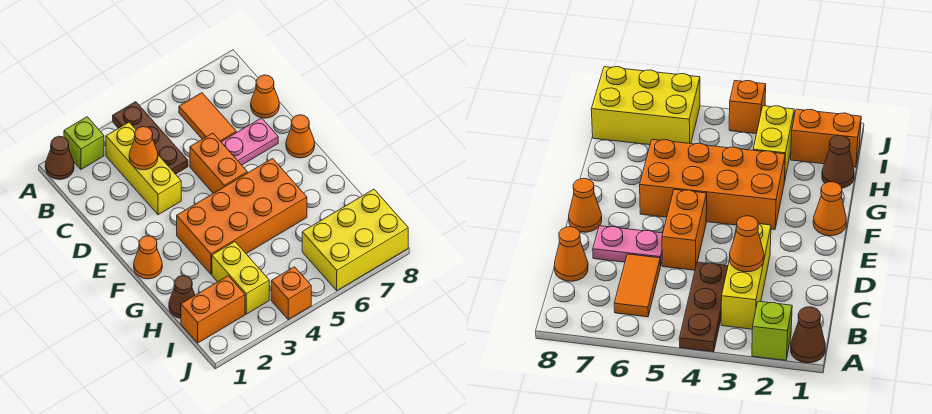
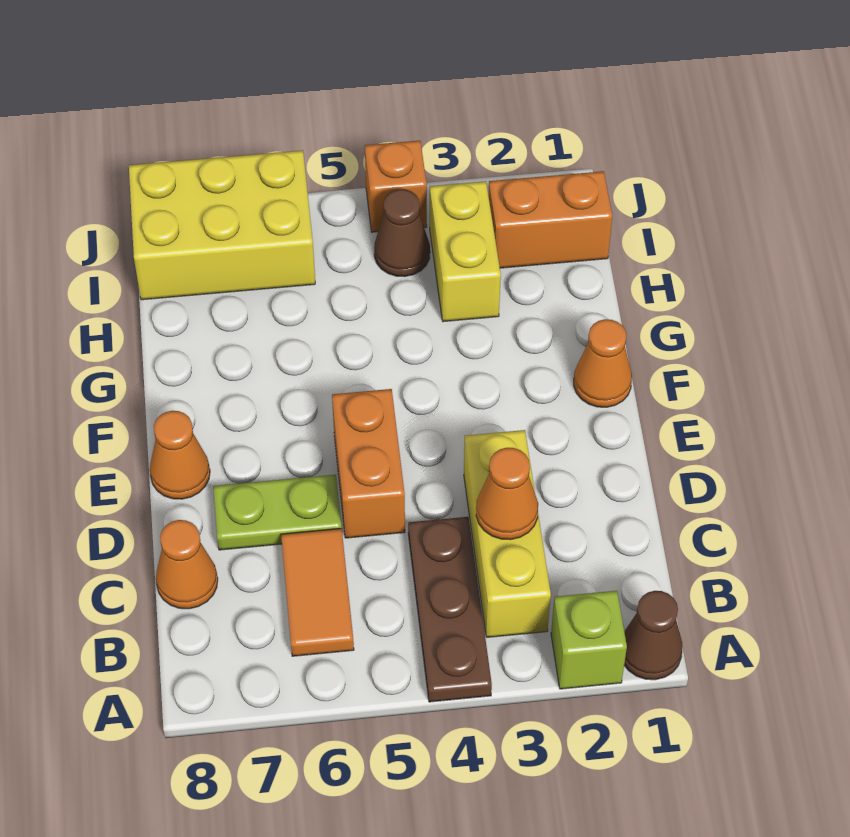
pink plate D6:D7 level 1 -> lime plate D6:D7 level 1
orange brick F3:G6 level 1 -> none
brown cone H1 level 1 -> brown cone I4 level 1

